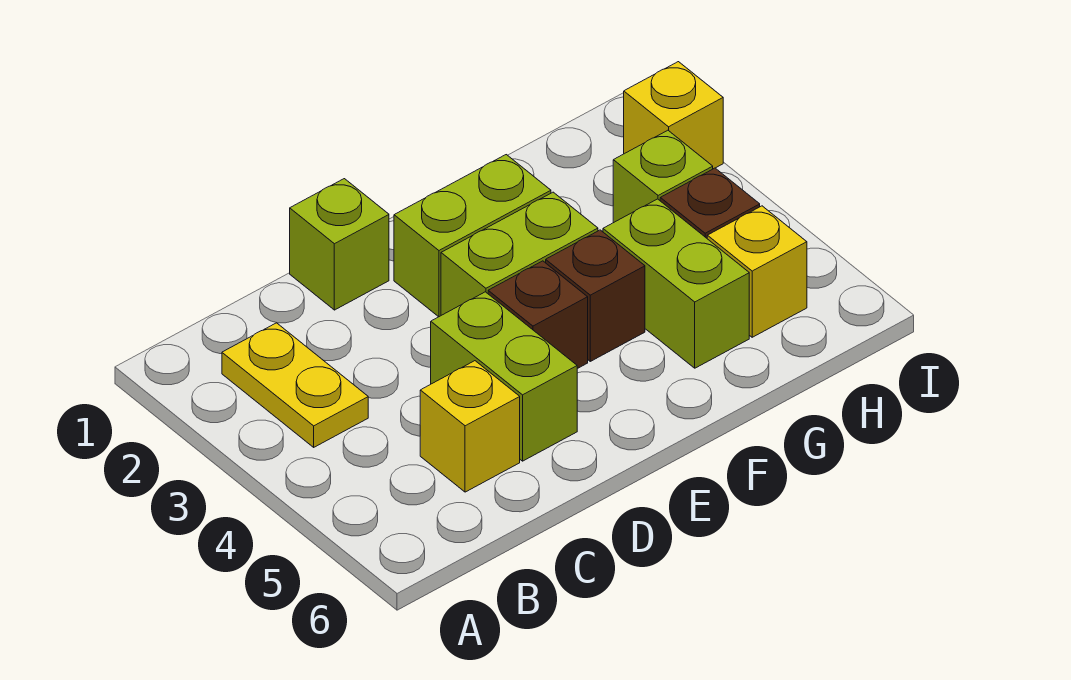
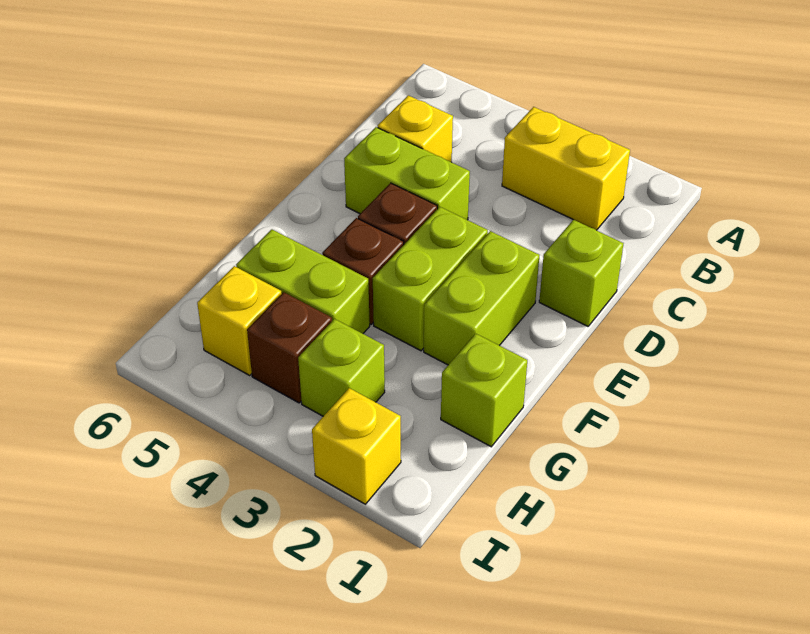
yellow plate B2:B3 level 1 -> yellow brick B2:B3 level 1
none -> lime brick G1 level 1

